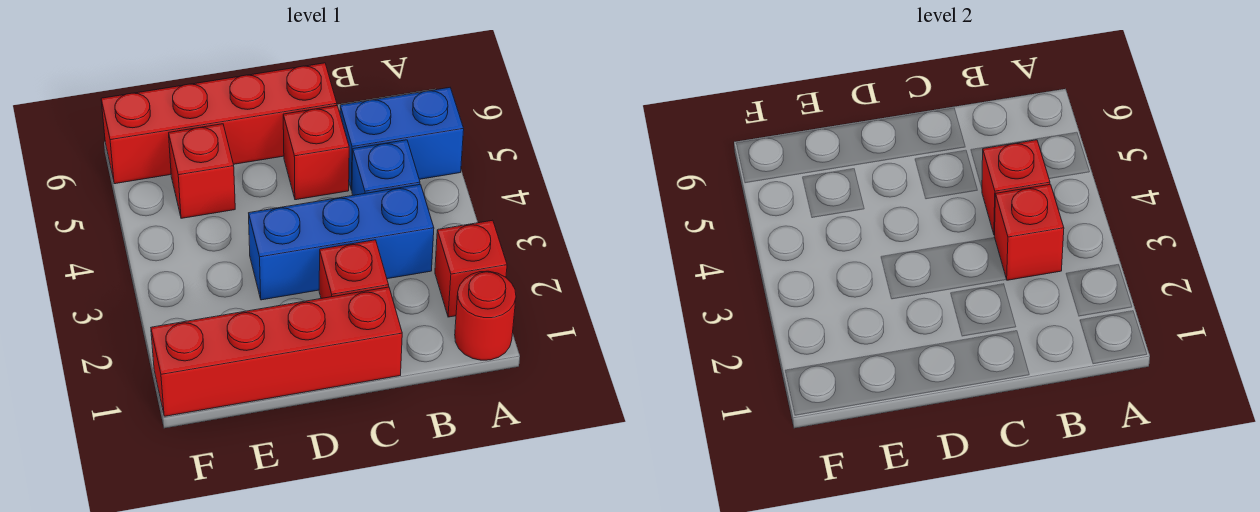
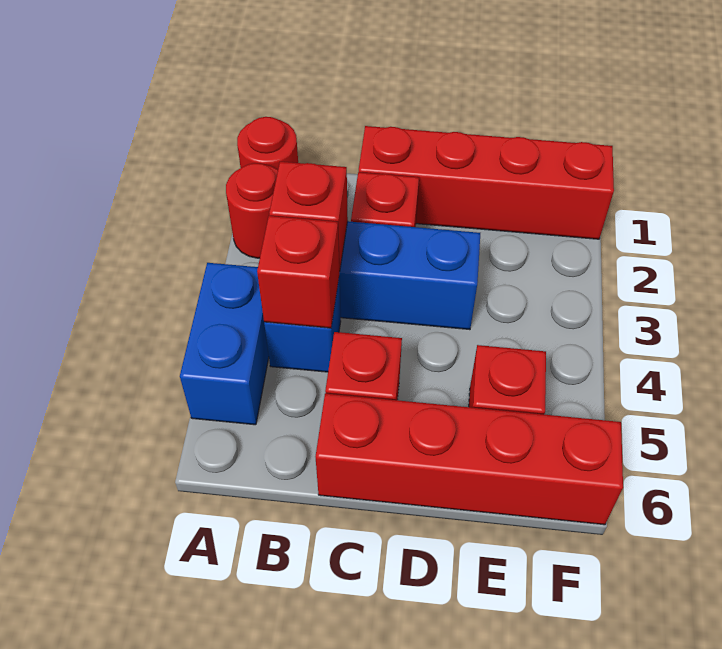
red brick A2 level 1 -> red round brick A2 level 1
blue brick A5:B5 level 1 -> blue brick A4:A5 level 1

